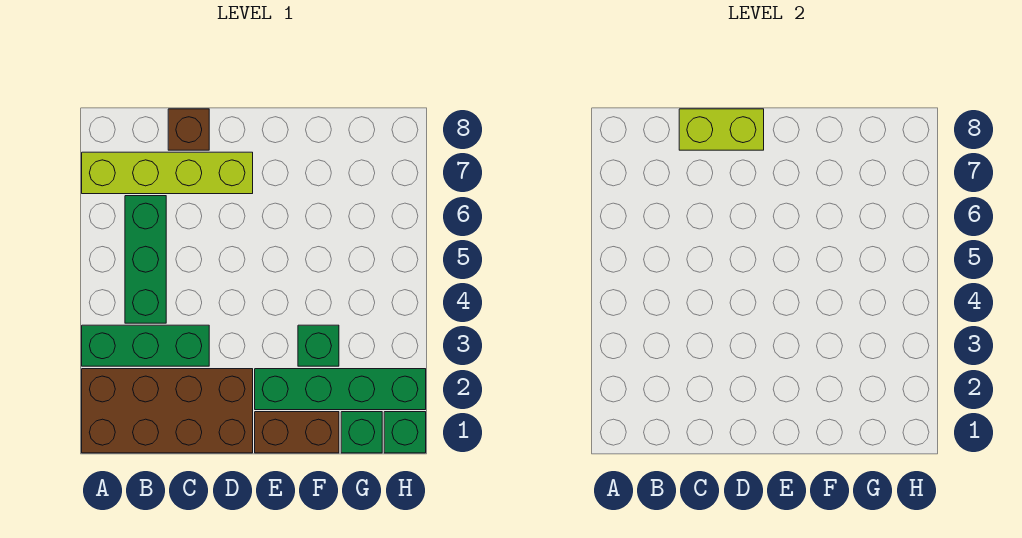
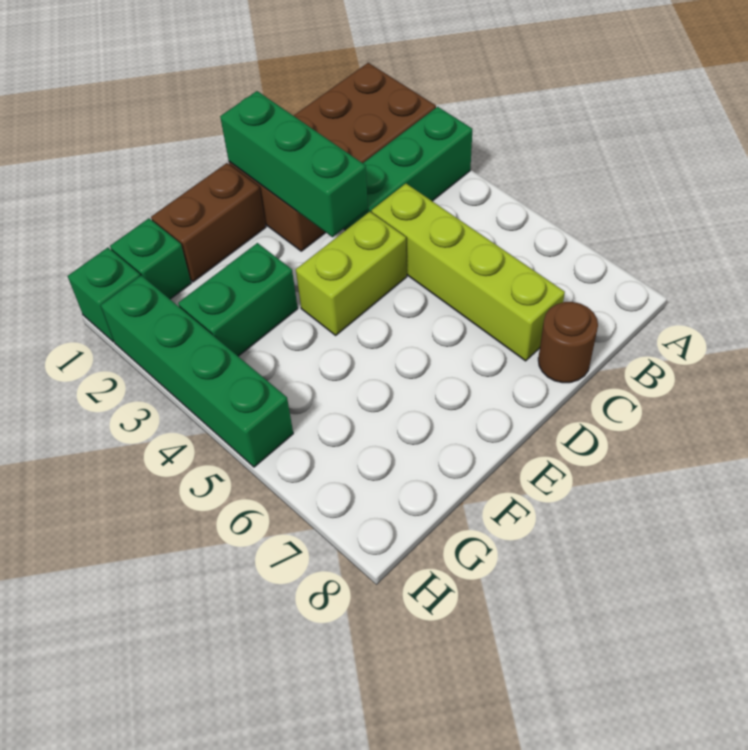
lime brick A7:D7 level 1 -> lime brick C4:C7 level 1
green brick B4:B6 level 1 -> green brick D1:D3 level 2
brown brick C8 level 1 -> brown round brick C8 level 1
lime brick C8:D8 level 2 -> lime brick D4:E4 level 1
green brick E2:H2 level 1 -> green brick H2:H5 level 1
green brick F3 level 1 -> green brick F3:G3 level 1

